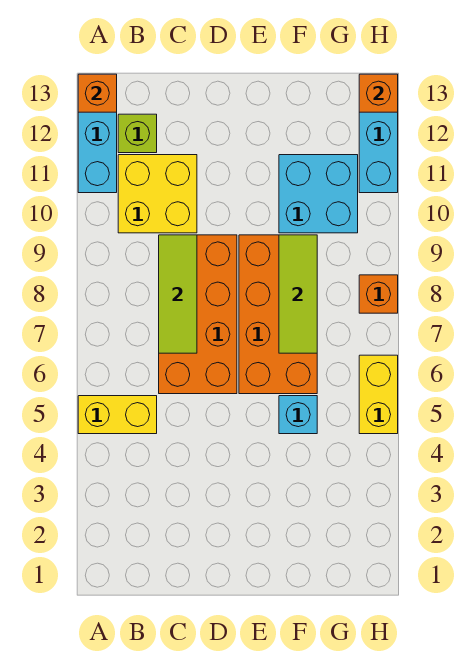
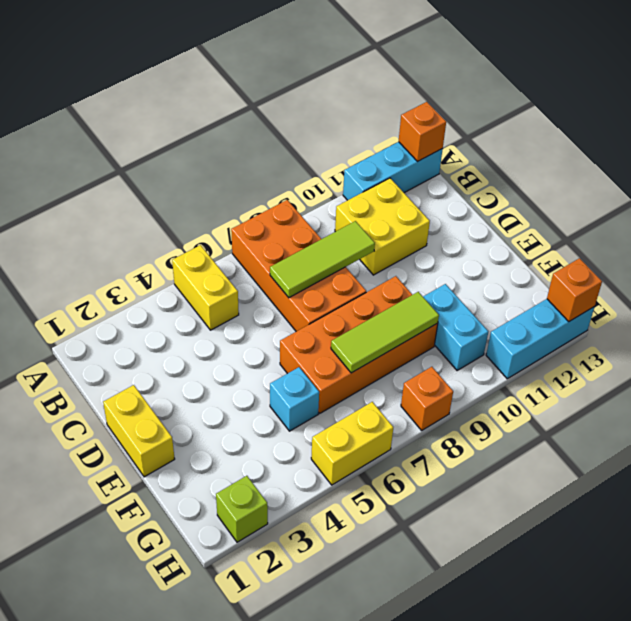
lime brick B12 level 1 -> lime brick H2 level 1
orange brick C6:D9 level 1 -> orange brick A7:D8 level 1
none -> yellow brick D1:E1 level 1
cyan brick F10:G11 level 1 -> cyan brick F10:G10 level 1

